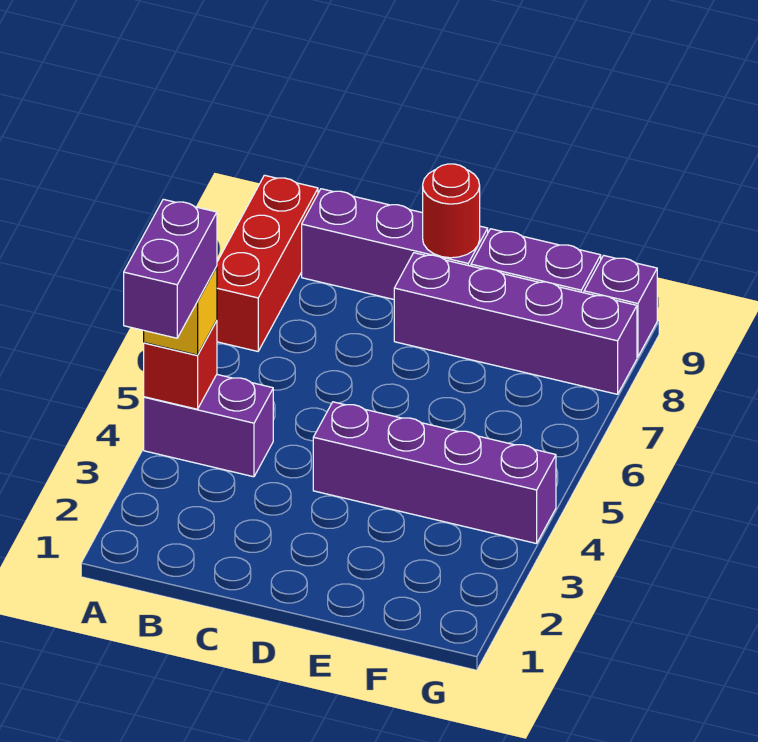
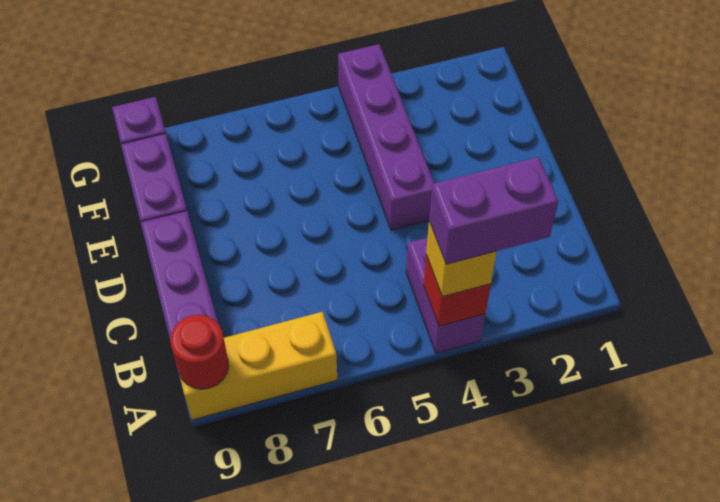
red brick A7:A9 level 1 -> yellow brick A7:A9 level 1
purple brick D8:G8 level 1 -> none
red round brick D9 level 2 -> red round brick A9 level 2

